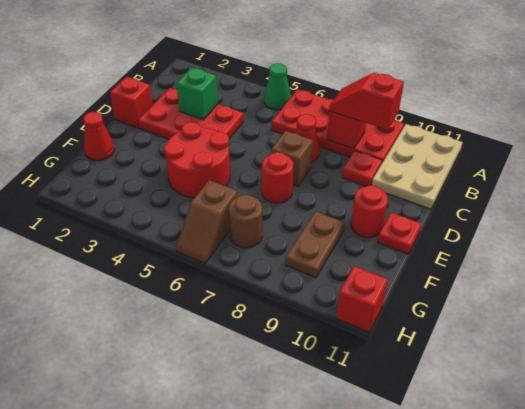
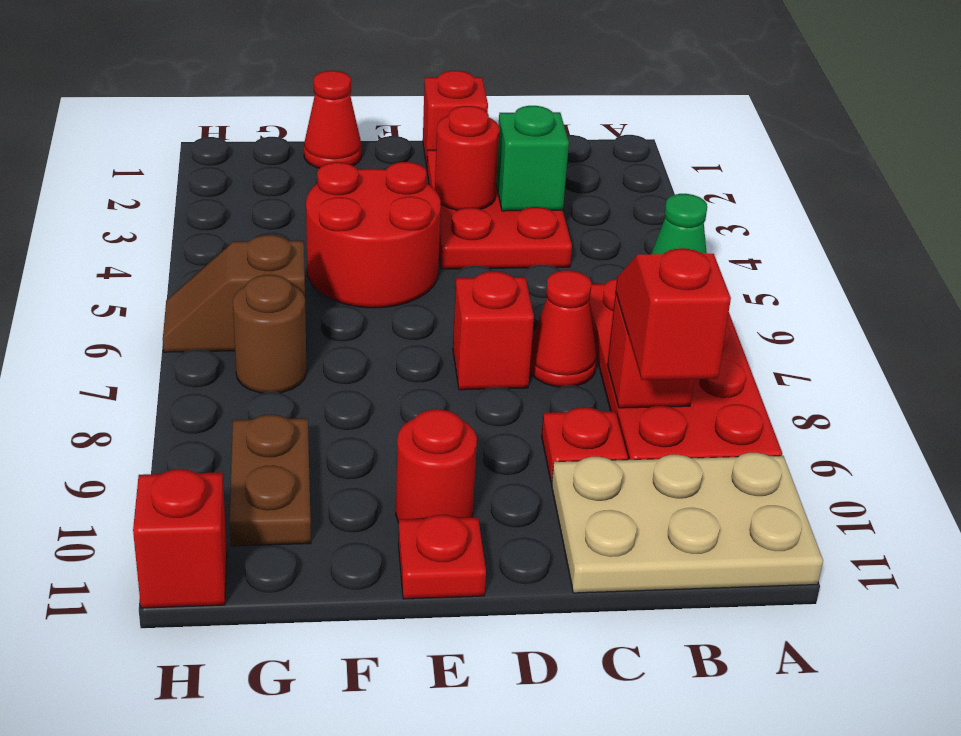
brown brick D7 level 1 -> red brick D7 level 1
red round brick E7 level 1 -> red round brick D3 level 2
brown plate F9:G9 level 1 -> brown plate G9:G10 level 1

